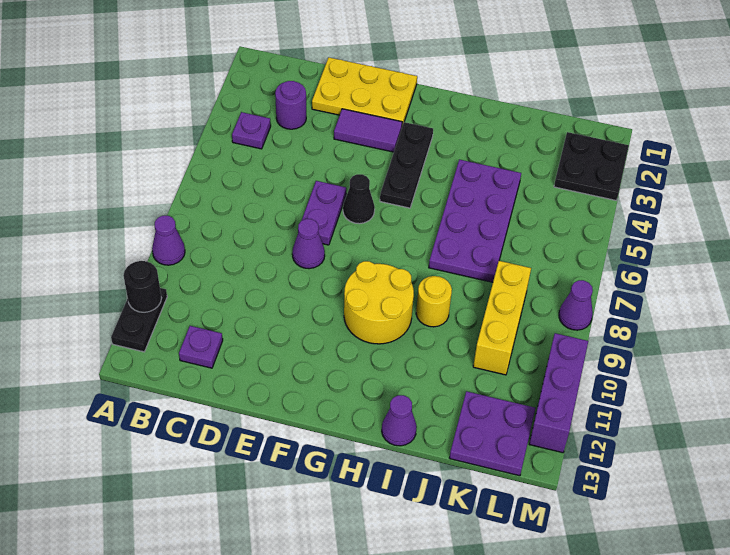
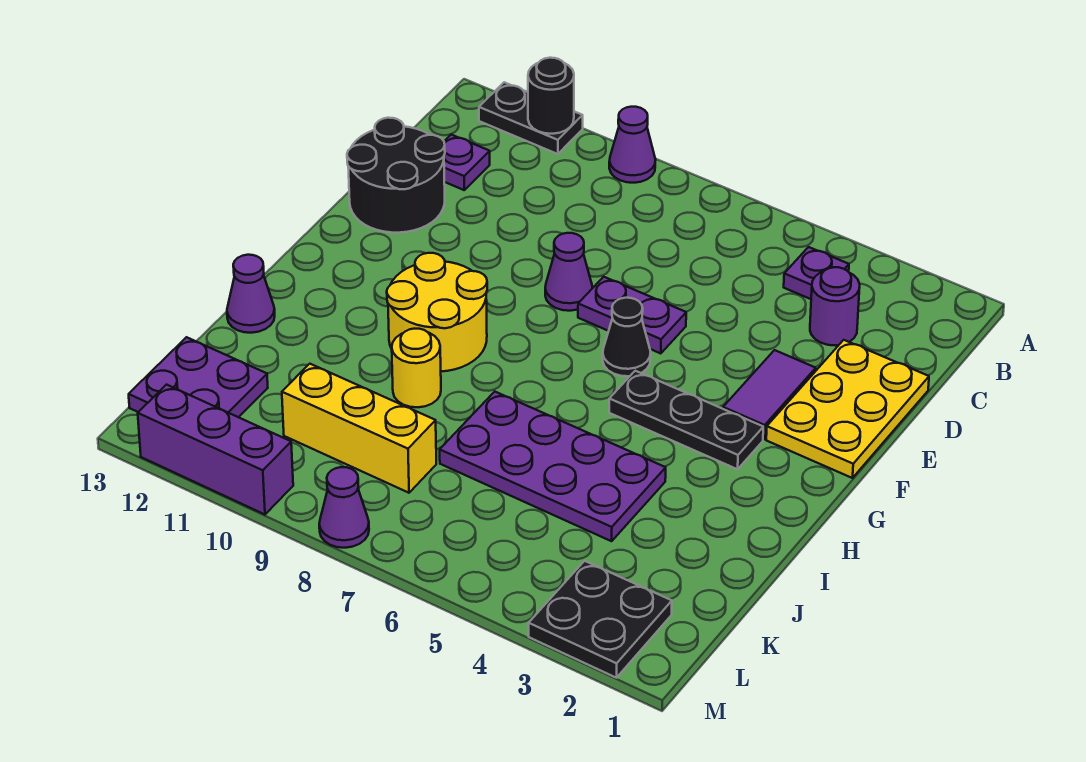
none -> black round brick D12:E13 level 1

